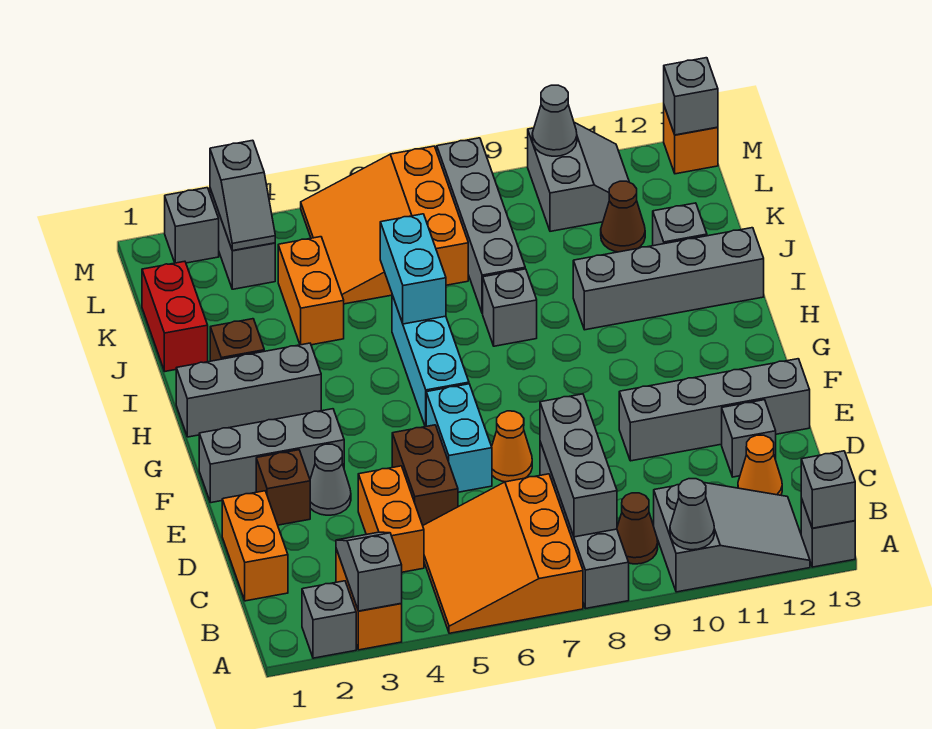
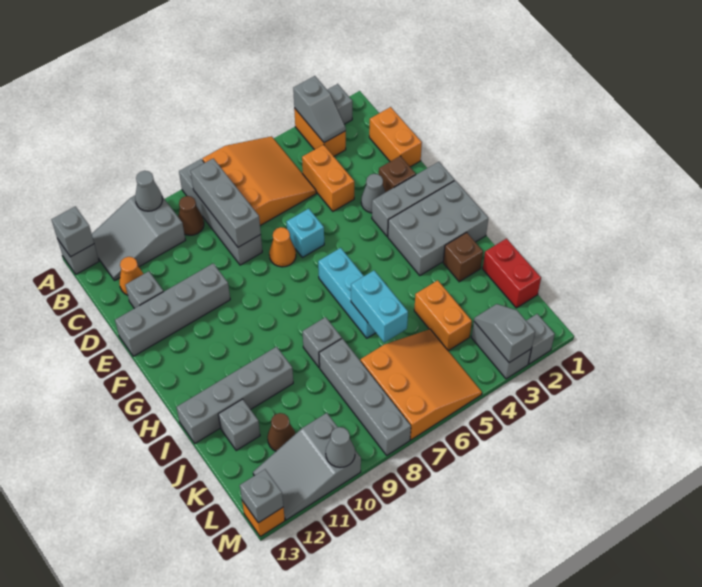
brown brick D5:E5 level 1 -> none
cyan brick E6:F6 level 1 -> cyan brick E6 level 1
grey brick H1:H3 level 1 -> grey brick G1:H3 level 1
grey slope L10:M11 level 1 top 10 -> grey slope L10:M12 level 1 top 10

